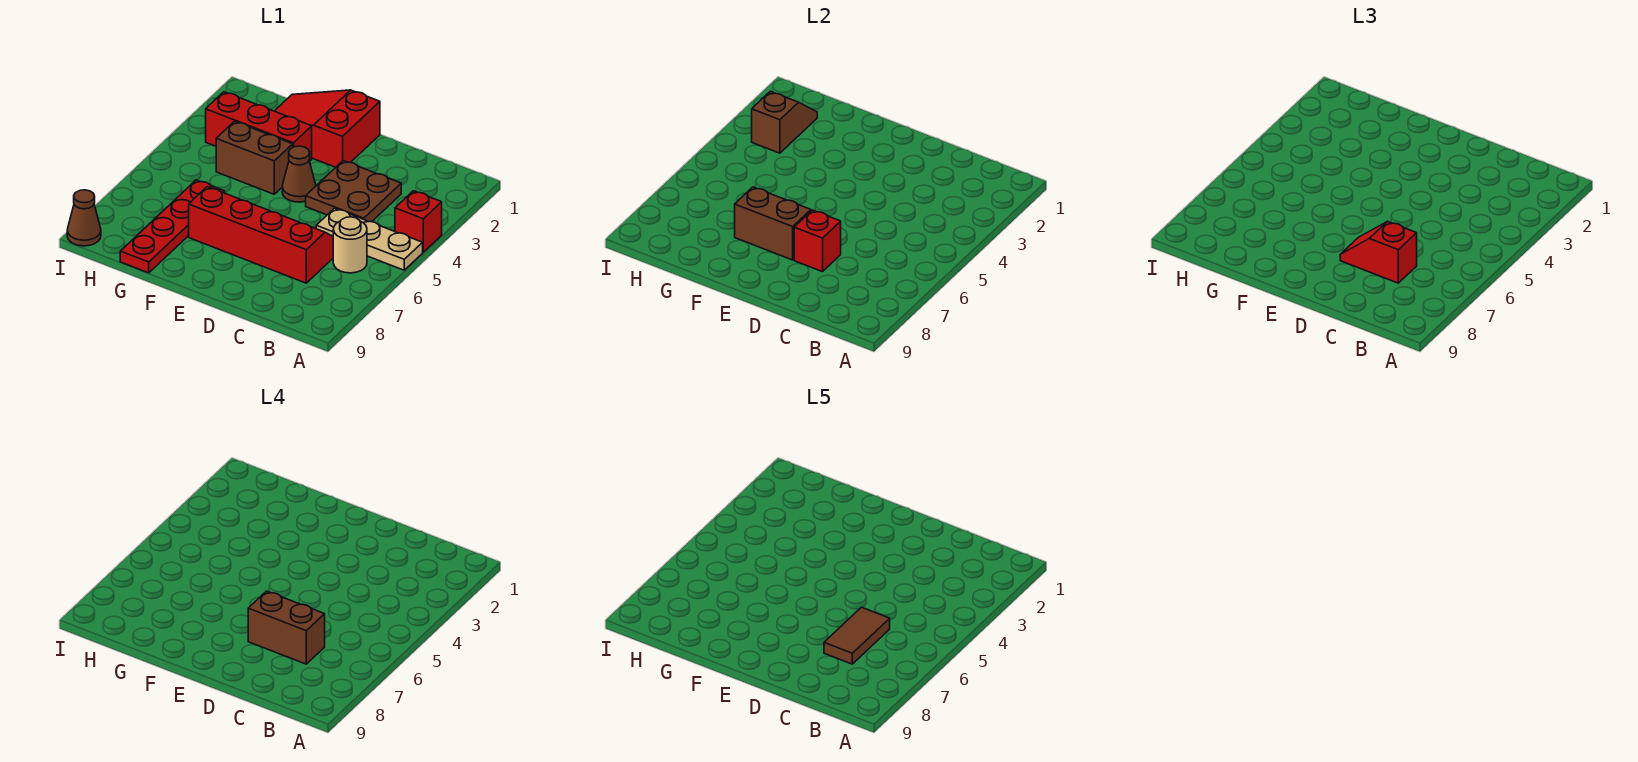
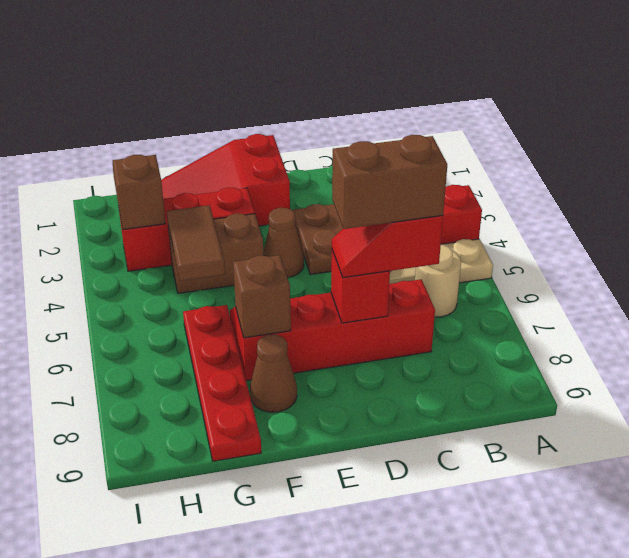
brown tile C6:C7 level 5 -> brown tile G4:G5 level 2
brown brick E7:F7 level 2 -> brown brick F7 level 2
brown cone I9 level 1 -> brown cone F8 level 1

